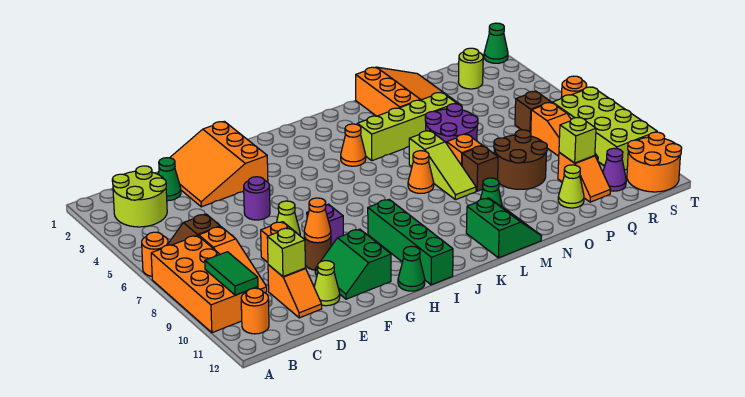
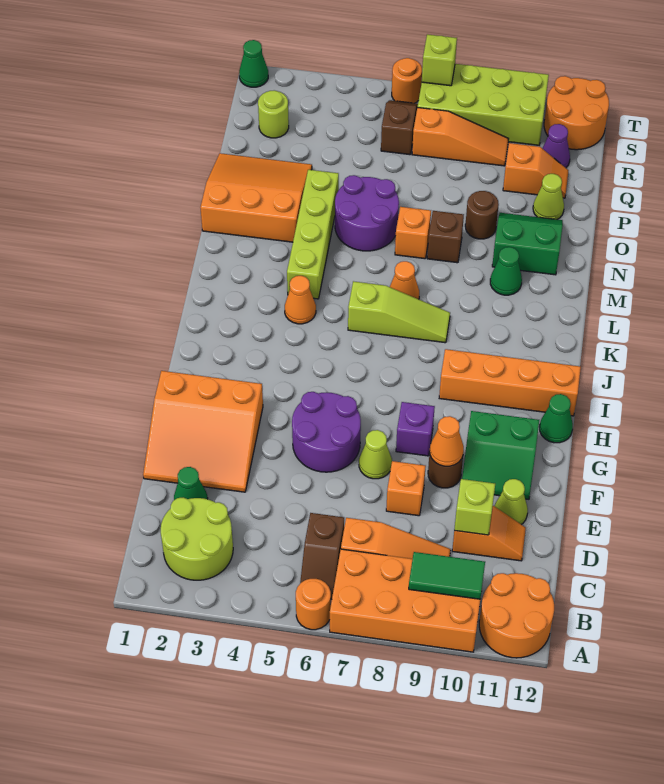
orange round brick B11 level 1 -> orange round brick A11:B12 level 1
purple round brick F5 level 1 -> purple round brick F5:G6 level 1
green brick I9:I12 level 1 -> orange brick I9:I12 level 1
green slope L11:M12 level 1 top L -> green slope N10:O11 level 1 top N
lime slope M6:M8 level 1 top 6 -> lime slope K6:K8 level 1 top 6
brown round brick O8:P9 level 1 -> brown round brick O9 level 1
lime brick Q10 level 2 -> lime brick T7 level 2

